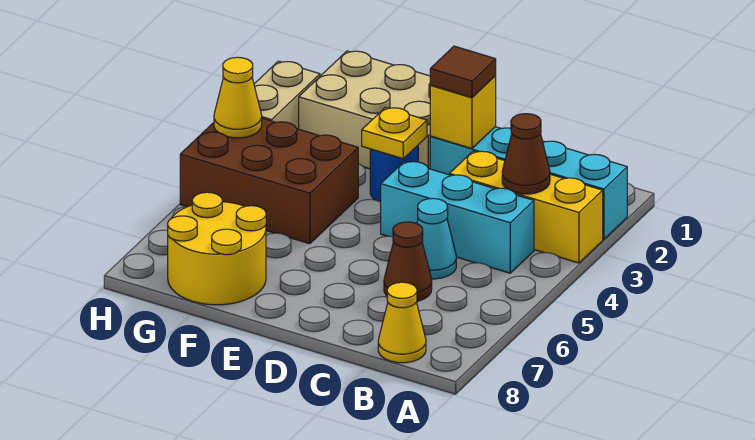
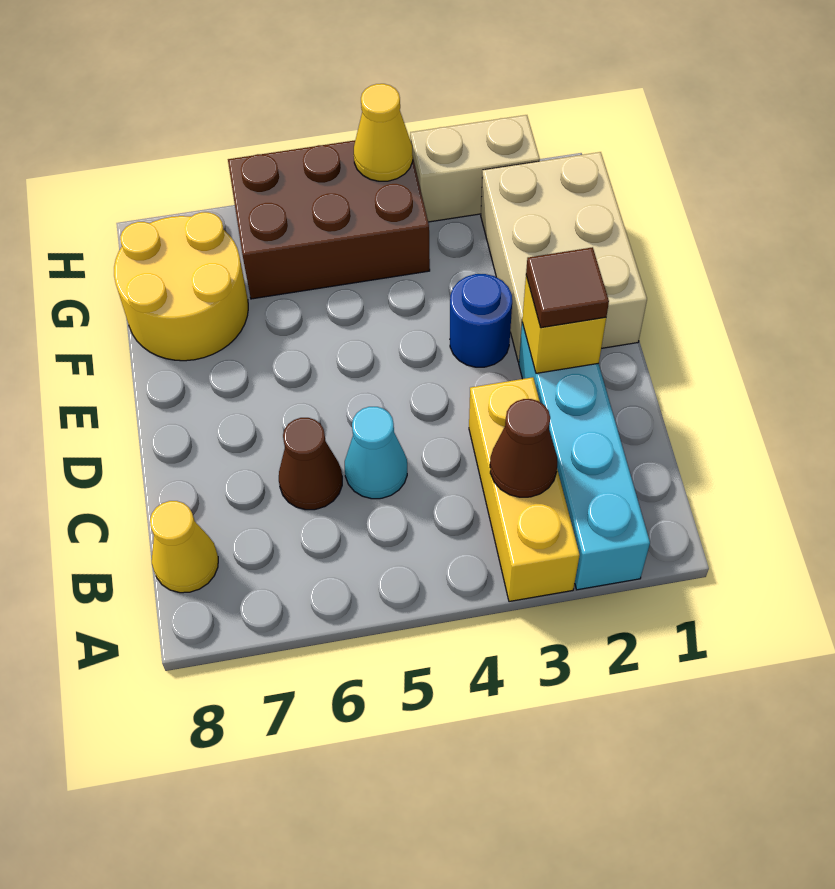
cyan brick B4:D4 level 1 -> none
yellow plate E3 level 2 -> none
brown brick F4:H5 level 1 -> brown brick G4:H6 level 1

